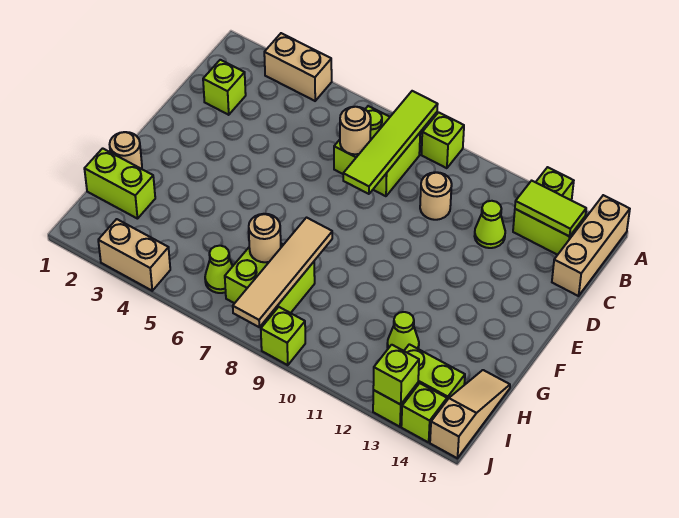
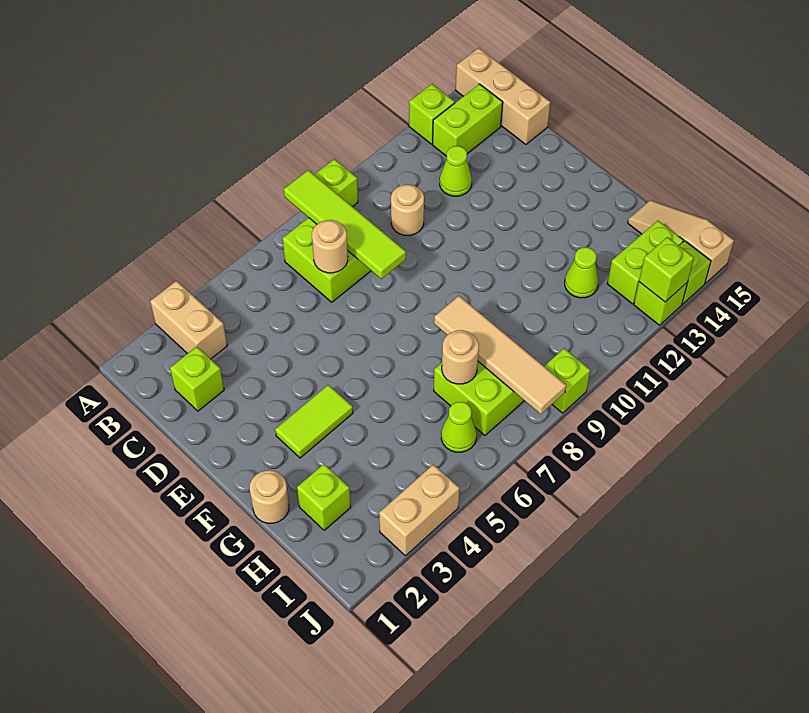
tan brick A3:A4 level 1 -> tan brick A3:B3 level 1
lime tile B13:B14 level 2 -> lime tile F3:F4 level 1
lime brick H1:H2 level 1 -> lime brick H2 level 1

